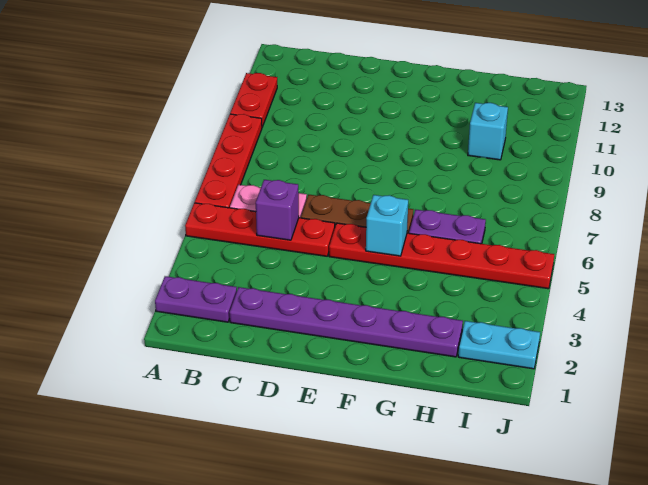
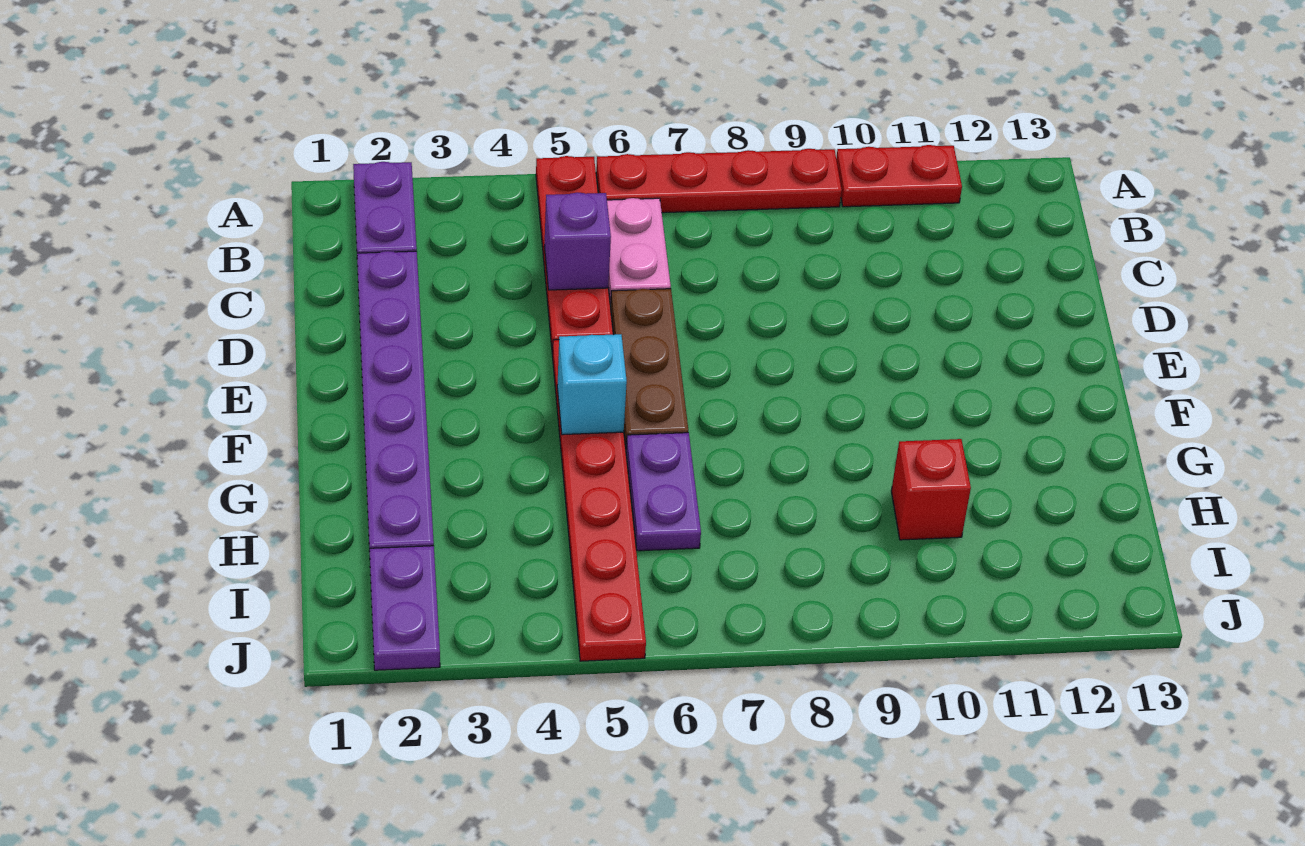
cyan brick H10 level 1 -> red brick H10 level 1
cyan plate I2:J2 level 1 -> purple plate I2:J2 level 1

